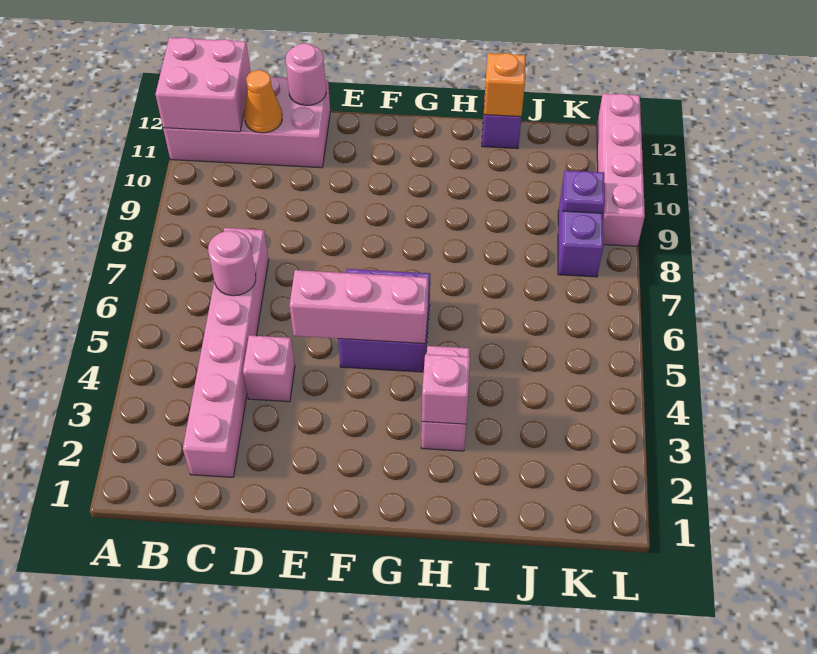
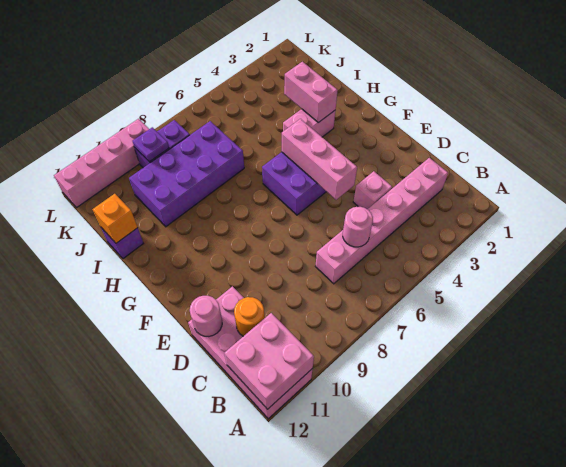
orange cone C11 level 2 -> orange round brick C11 level 2
pink brick H3 level 2 -> pink brick H3:I3 level 2
none -> purple brick I7:J10 level 1

